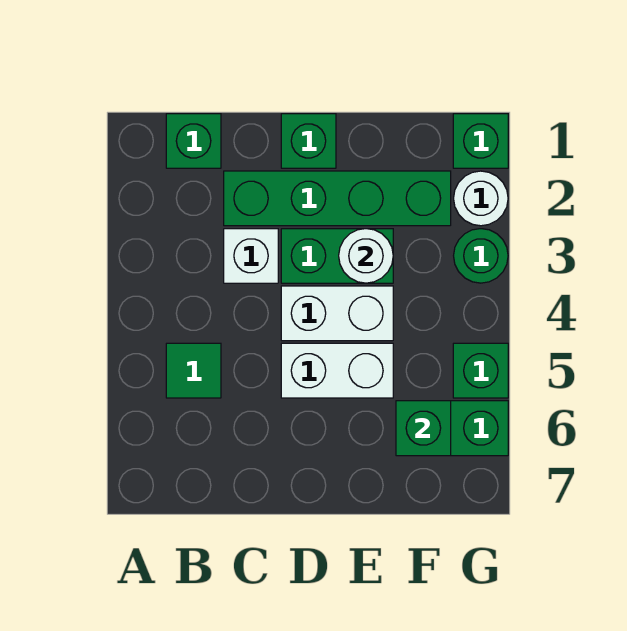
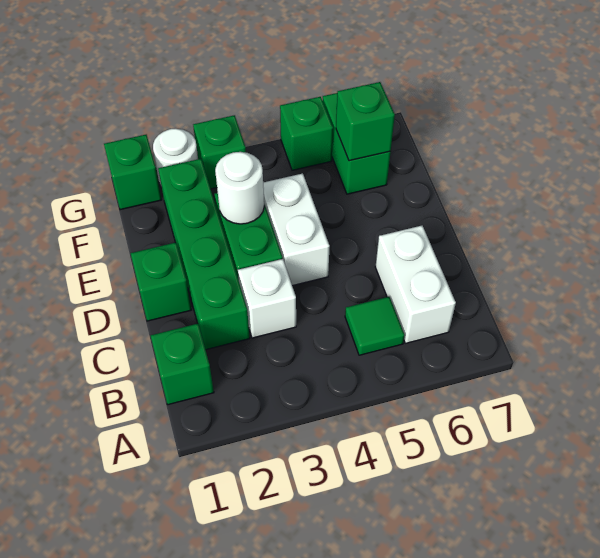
white brick D5:E5 level 1 -> white brick B6:C6 level 1
green round brick G3 level 1 -> green brick G3 level 1

